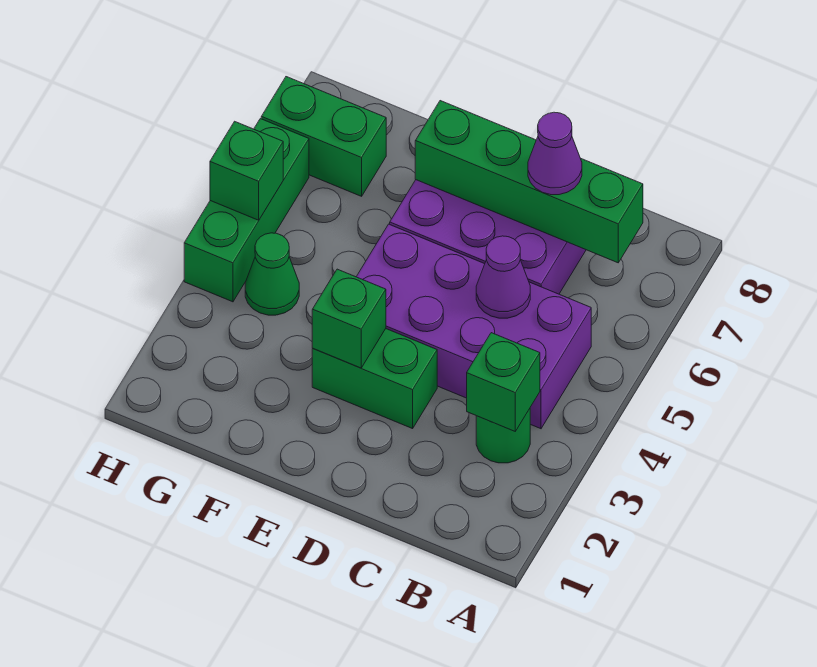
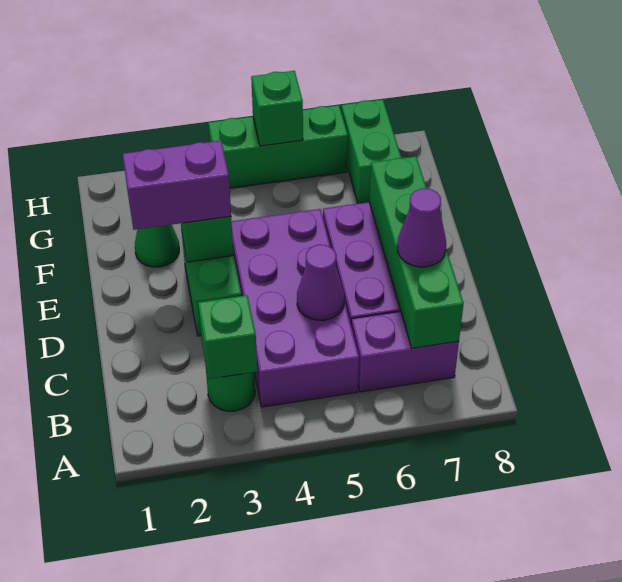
none -> purple brick B6:B7 level 1
none -> purple brick E2:E3 level 3
green cone G4 level 1 -> green cone F2 level 1

